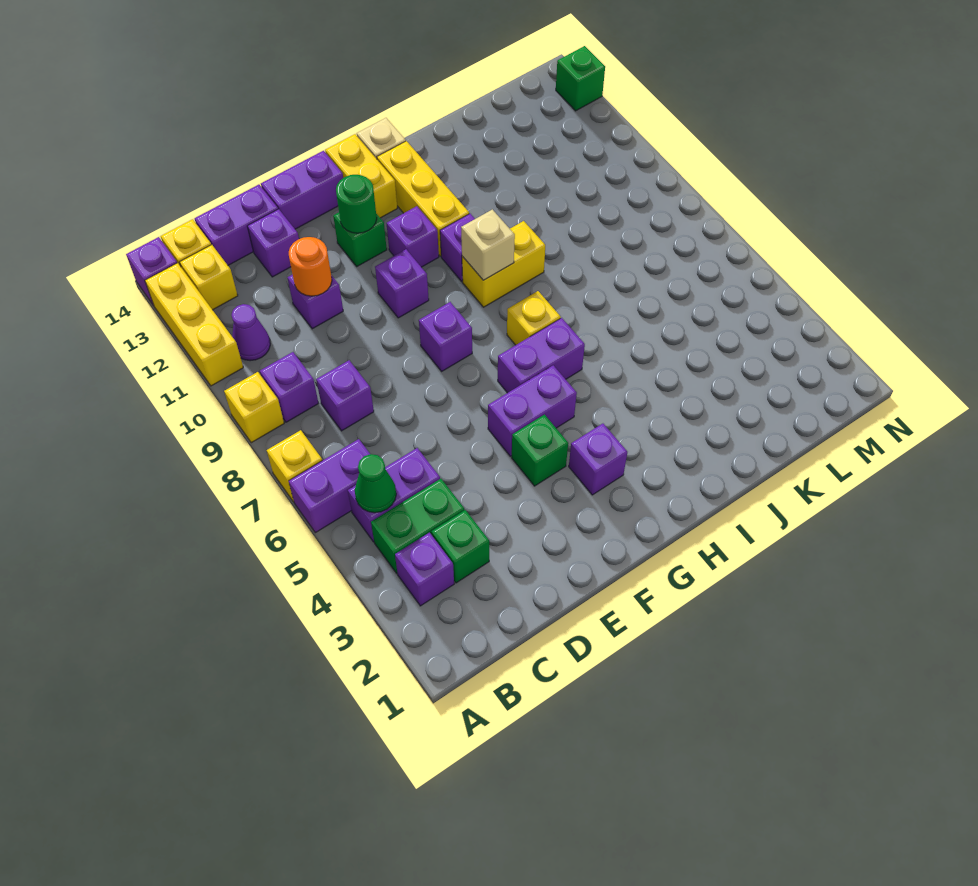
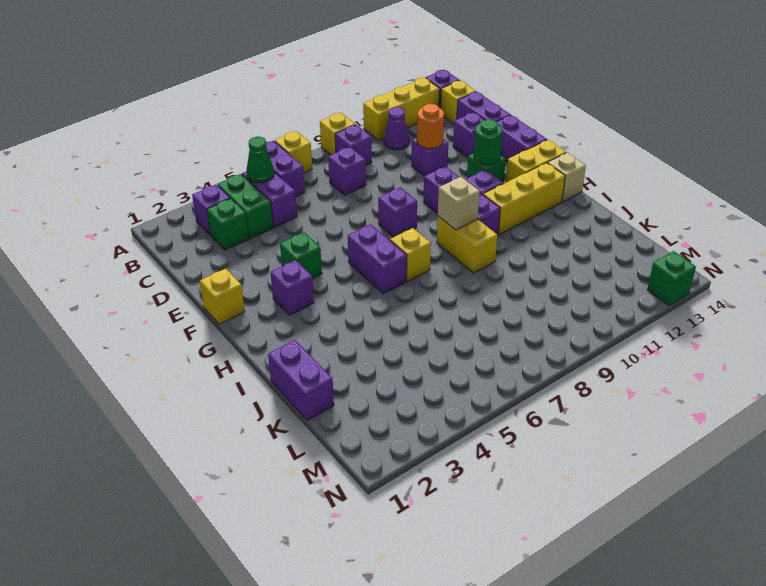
yellow brick B13 level 1 -> yellow brick F1 level 1
purple brick F5:G5 level 1 -> purple brick J1:K1 level 1

